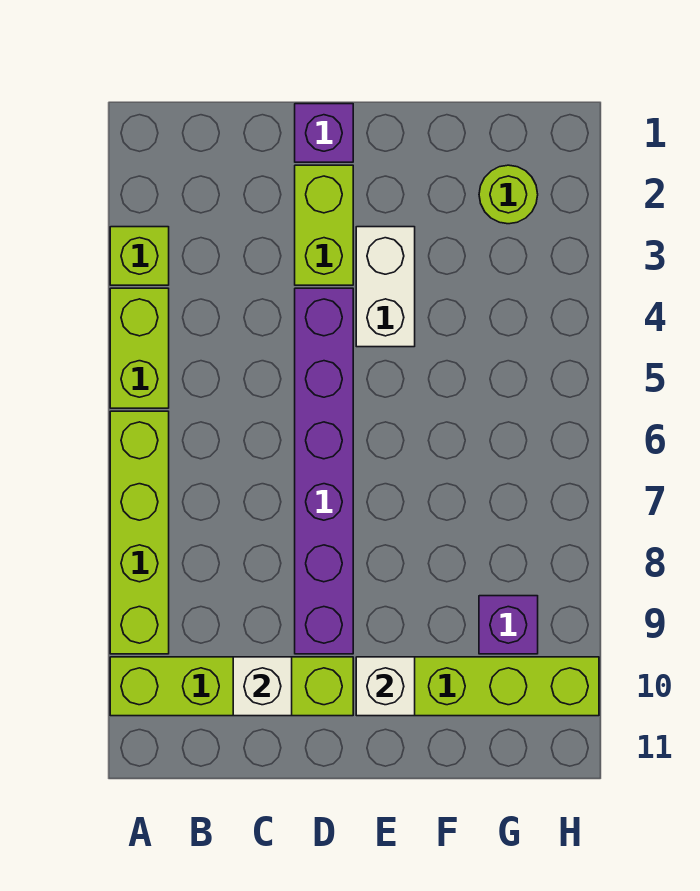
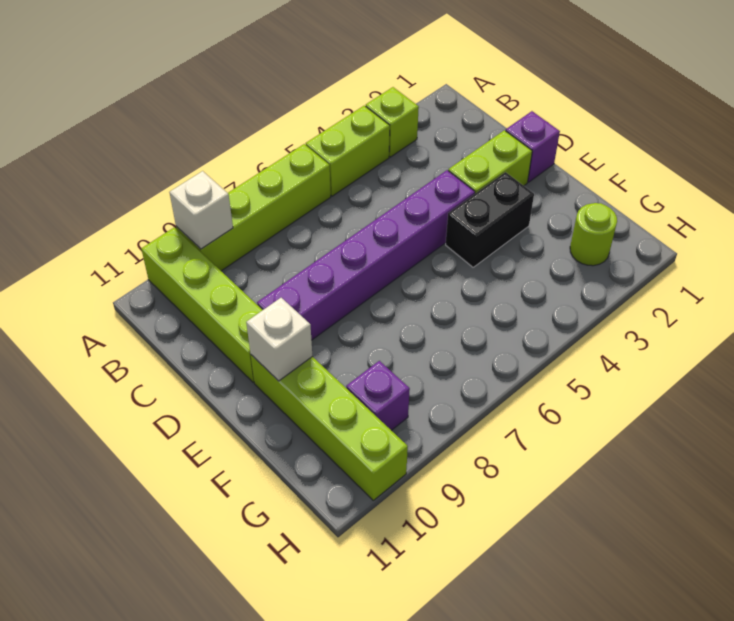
white brick C10 level 2 -> white brick A9 level 2
white brick E3:E4 level 1 -> black brick E3:E4 level 1

